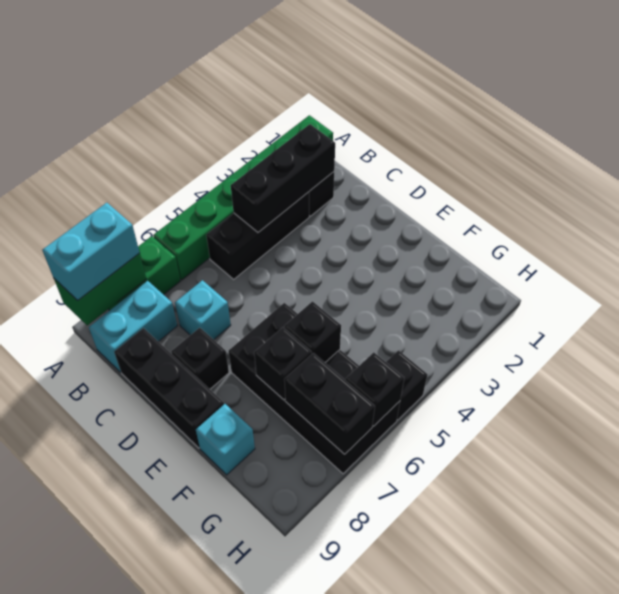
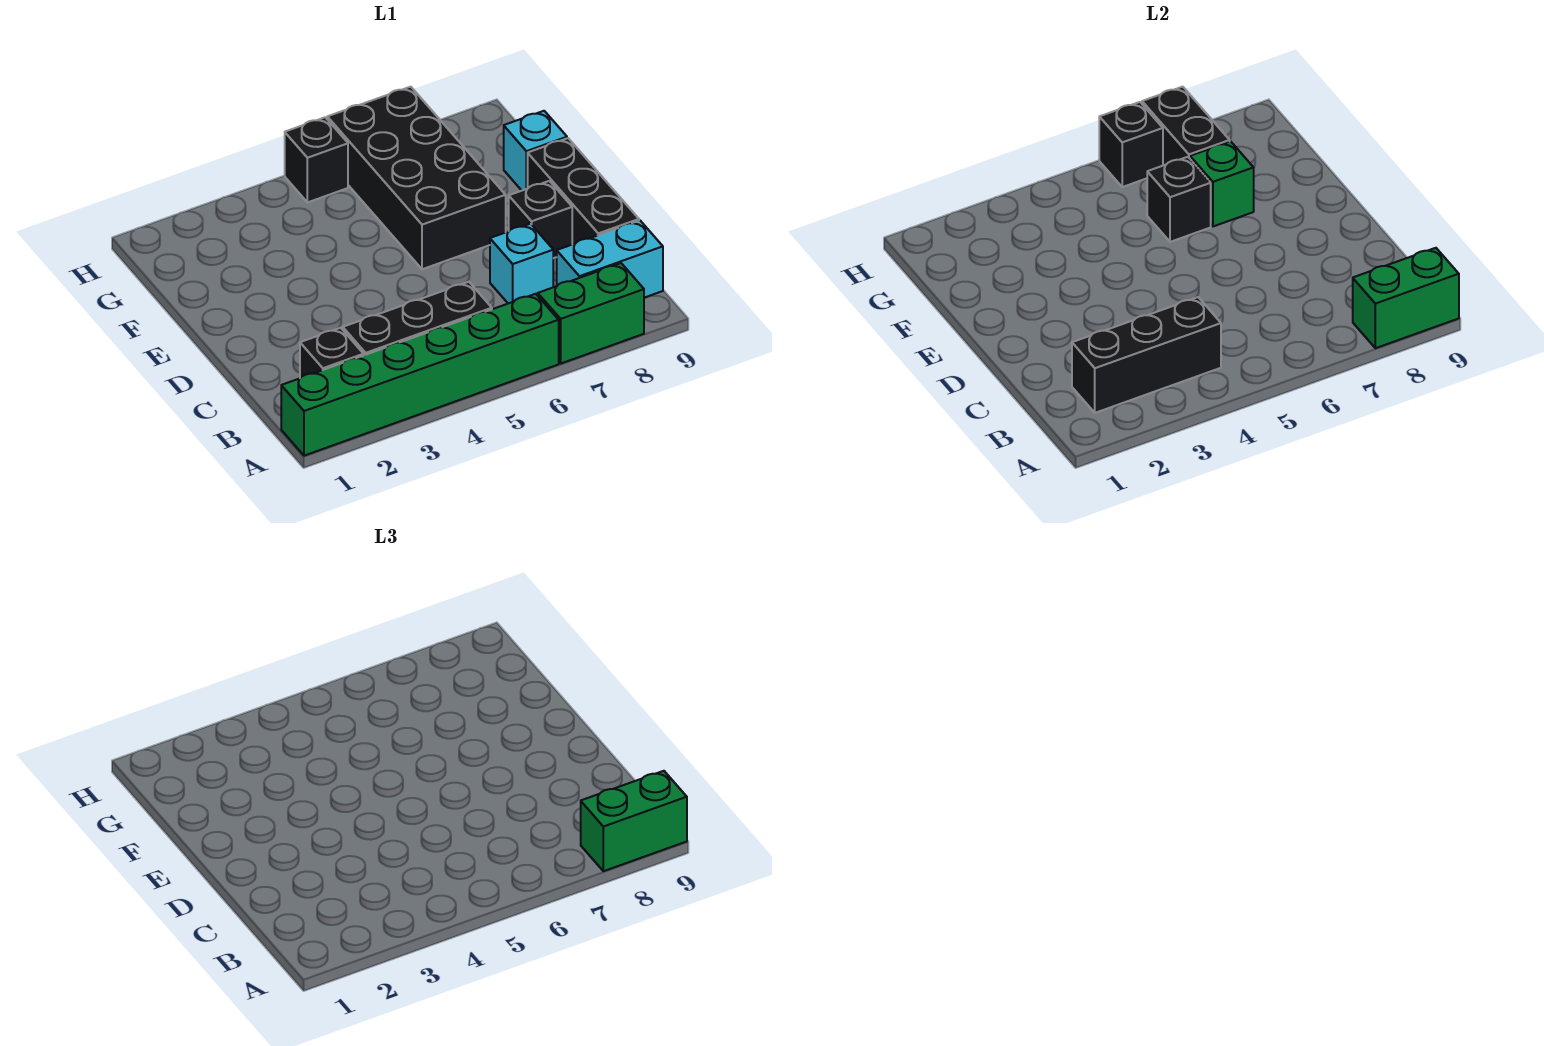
cyan brick A8:A9 level 3 -> green brick A8:A9 level 3
black brick F7 level 2 -> green brick F7 level 2

